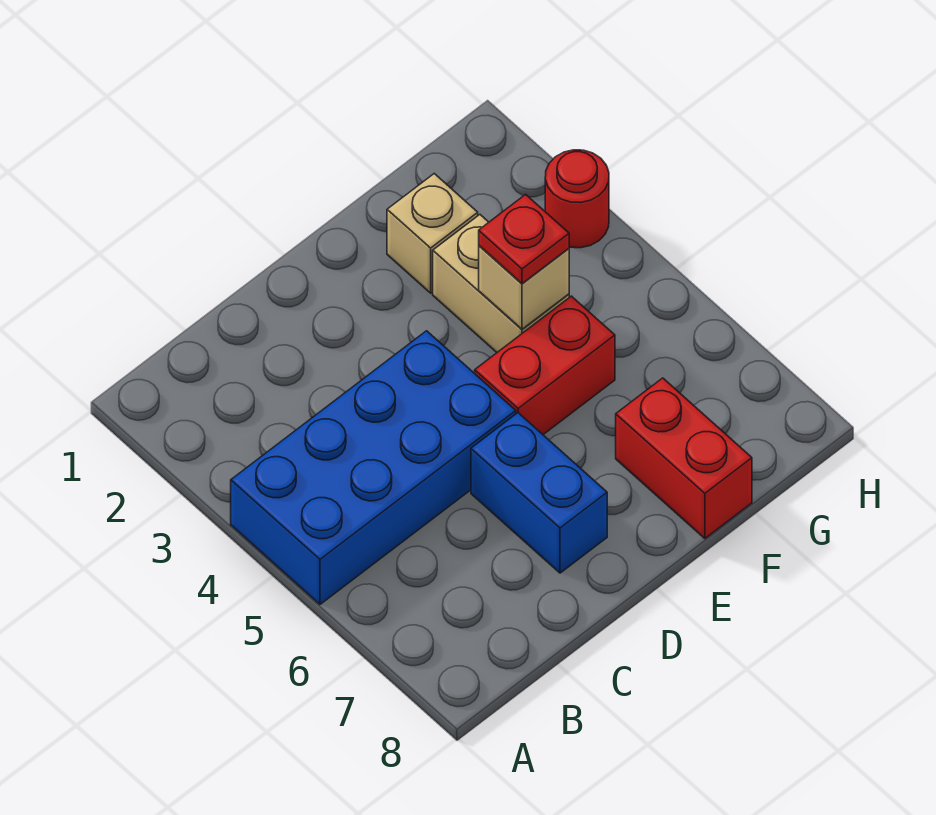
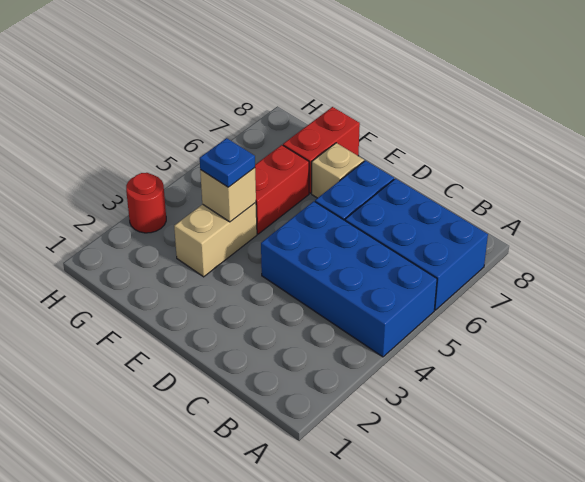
none -> blue brick A6:C7 level 1
red brick E5:F5 level 1 -> red brick F5:F6 level 1
tan brick F2 level 1 -> tan brick E7 level 1
red plate F4 level 3 -> blue plate F4 level 3

